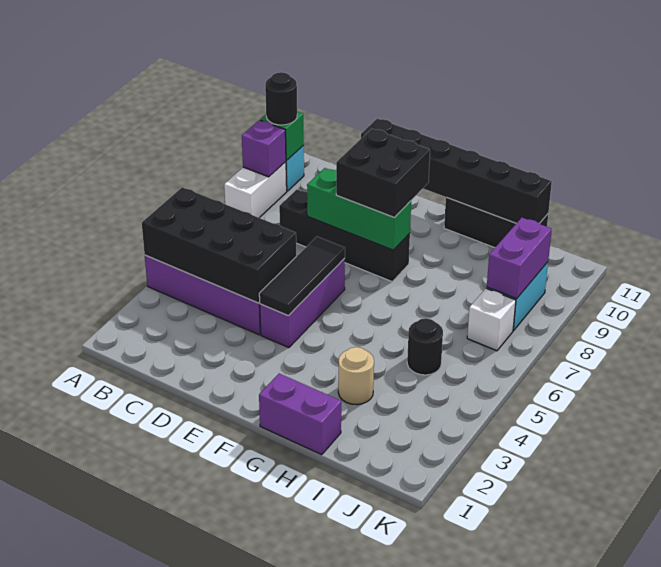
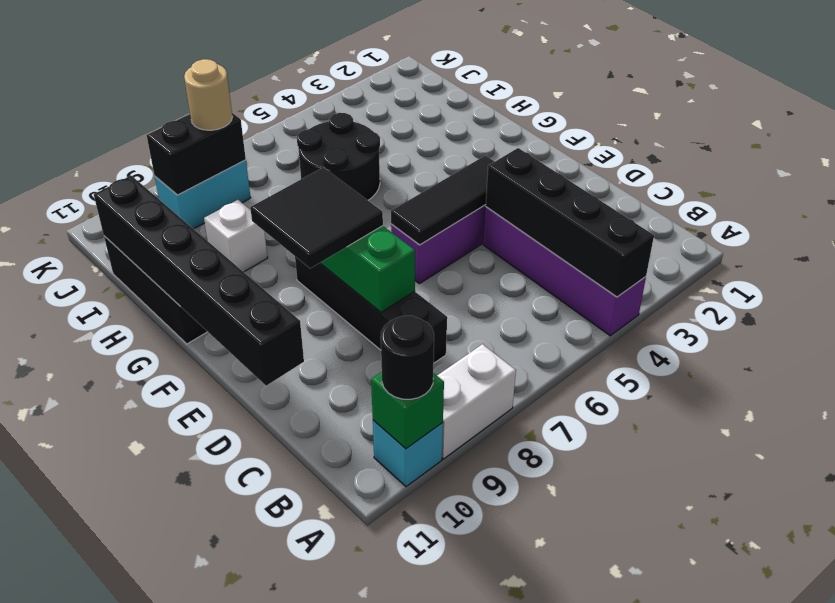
black brick A4:D5 level 2 -> black brick A4:D4 level 2
purple brick A9 level 2 -> none
black brick E8:F9 level 3 -> black tile E8:F9 level 3
purple brick G1:H1 level 1 -> none
tan round brick H3 level 1 -> tan round brick J8 level 3
black round brick I5 level 1 -> black round brick H5:I6 level 1
white brick J7 level 1 -> white brick H9 level 1
purple brick J8:J9 level 2 -> black brick J8:J9 level 2

